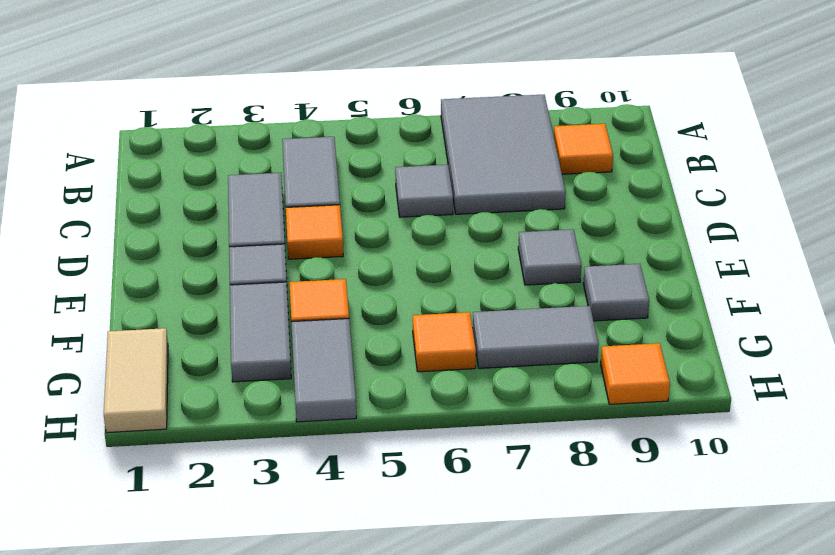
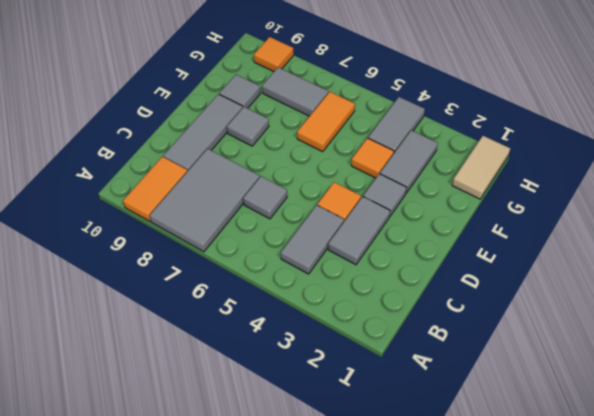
orange tile B9 level 1 -> orange tile A9:B9 level 1
none -> grey tile C9:E9 level 1
orange tile G6 level 1 -> orange tile F6:G6 level 1

